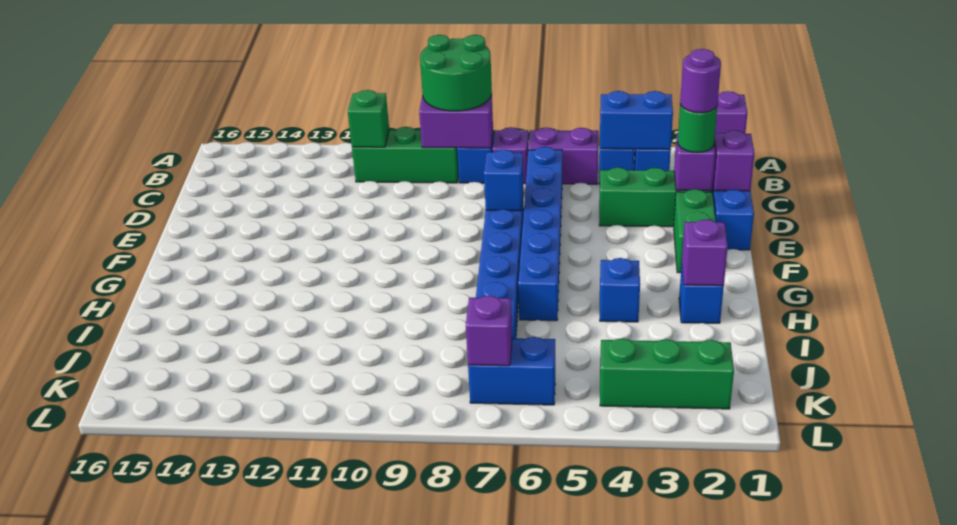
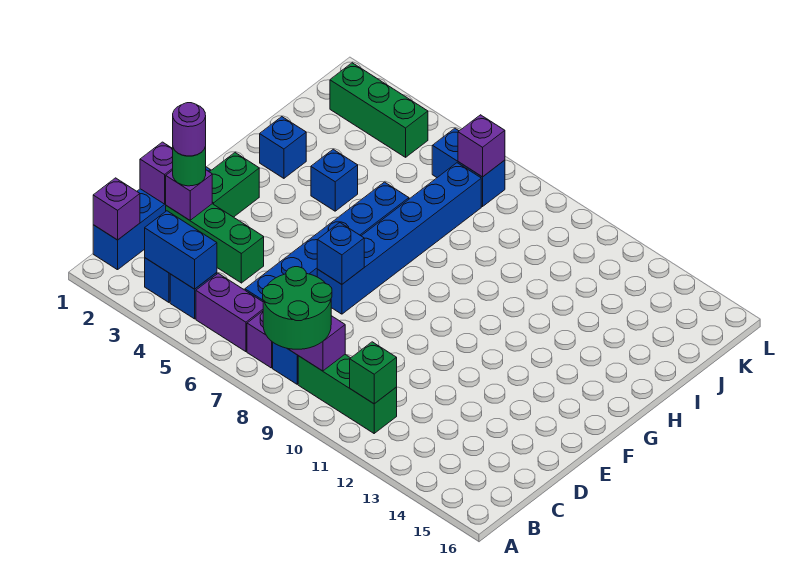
purple brick H2 level 2 -> none

